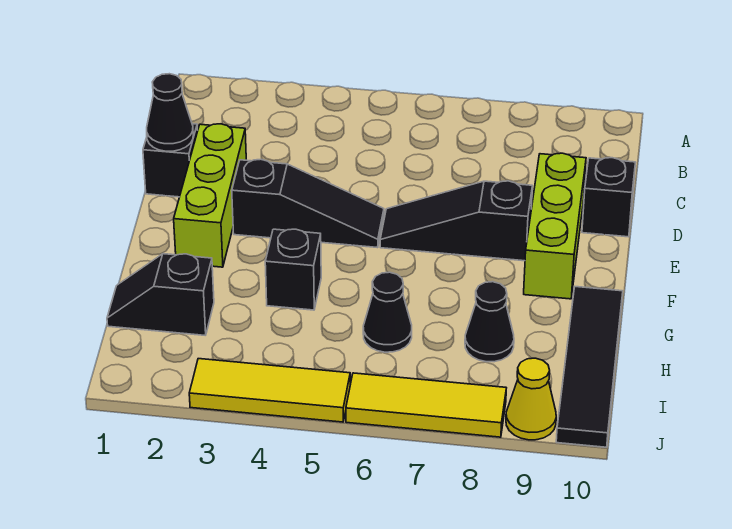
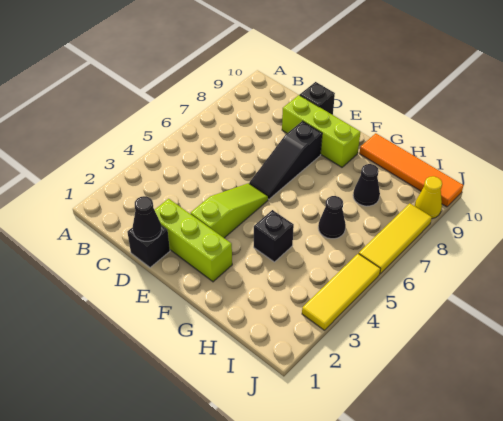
black slope E3:E5 level 1 top 3 -> lime slope E3:E5 level 1 top 3
black tile G10:J10 level 1 -> orange tile G10:J10 level 1
black slope H1:H2 level 1 top 2 -> none

